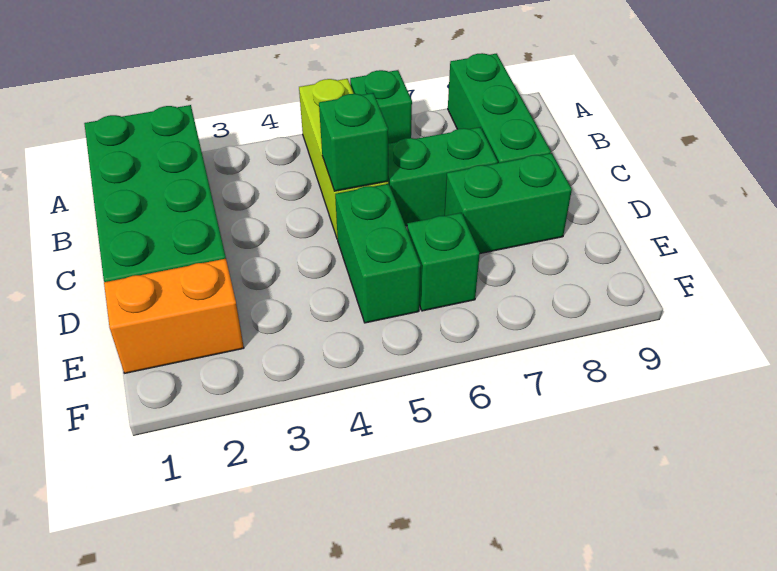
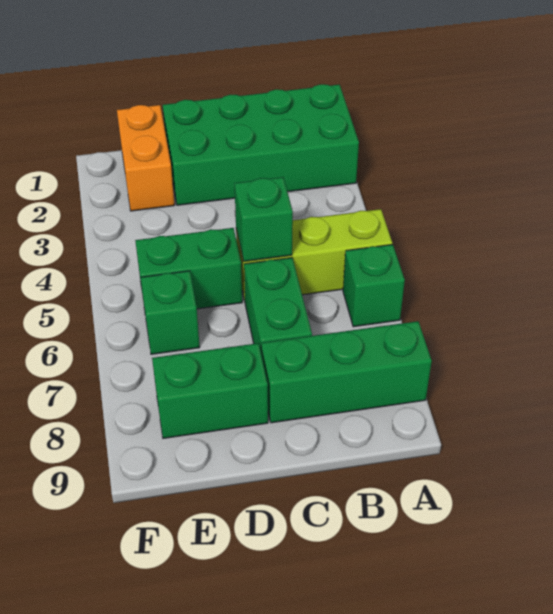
green brick D7:D8 level 1 -> green brick D8:E8 level 1

